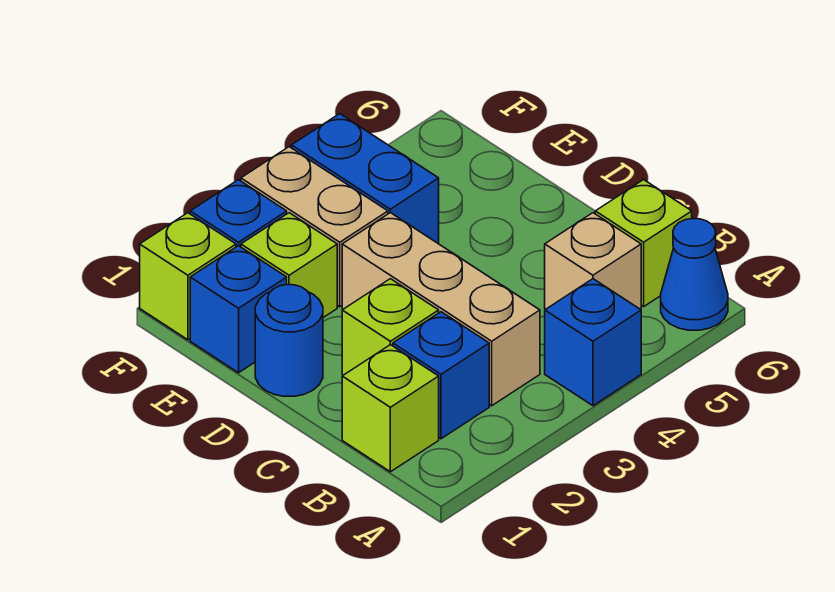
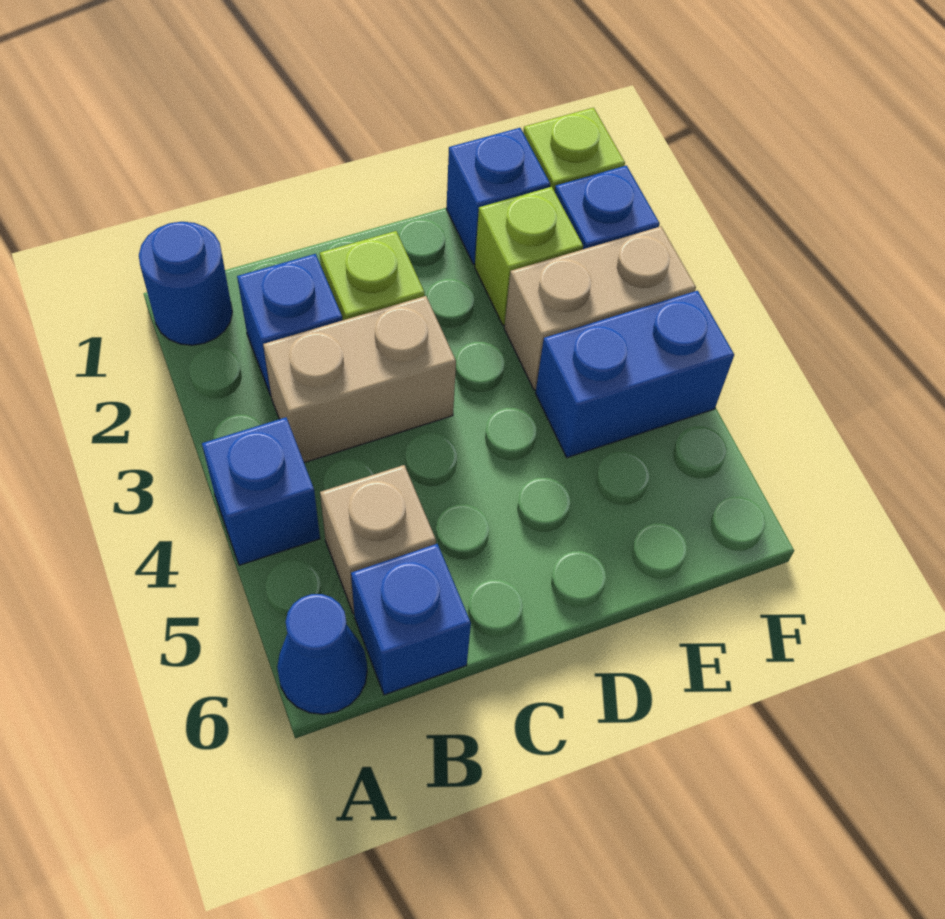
lime brick B1 level 1 -> none
tan brick B3:D3 level 1 -> tan brick B3:C3 level 1
lime brick B6 level 1 -> blue brick B6 level 1
blue round brick D1 level 1 -> blue round brick A1 level 1

